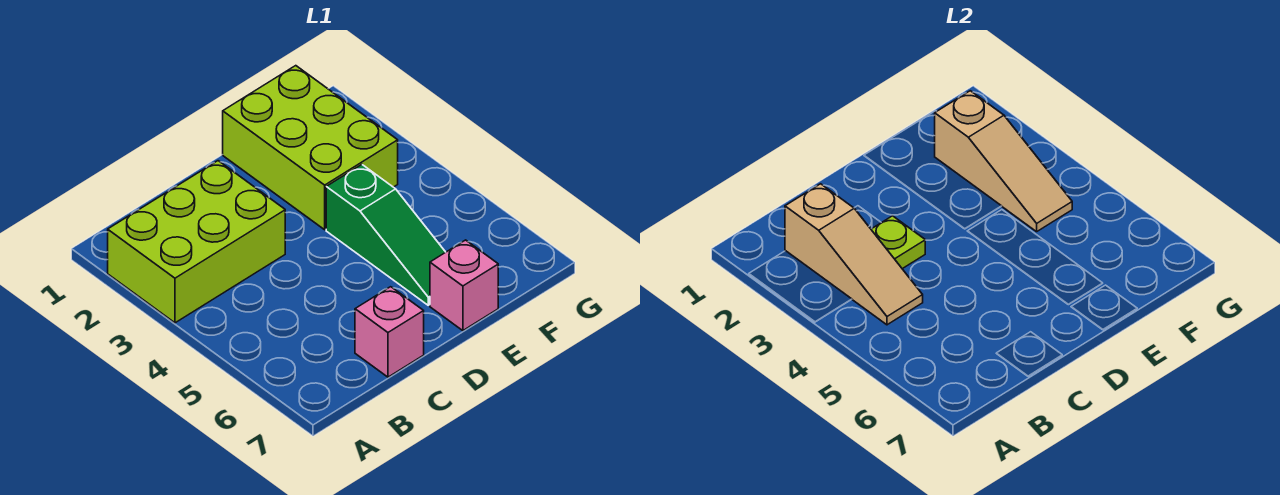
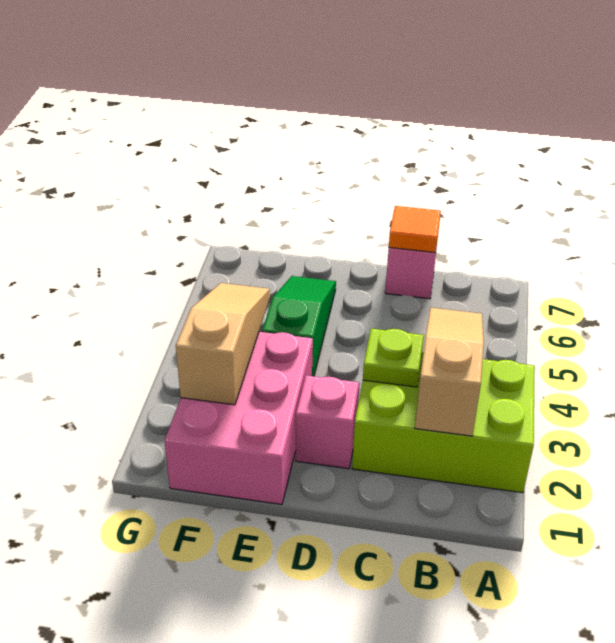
none -> orange tile C7 level 2
lime brick E1:F3 level 1 -> pink brick E1:F3 level 1
pink brick E7 level 1 -> pink brick D2 level 1

